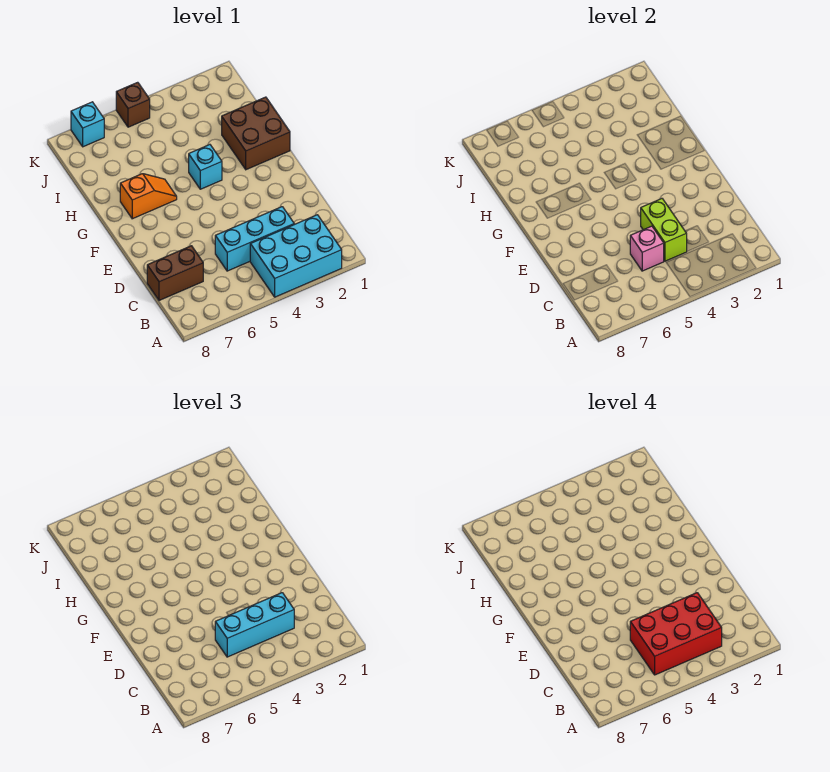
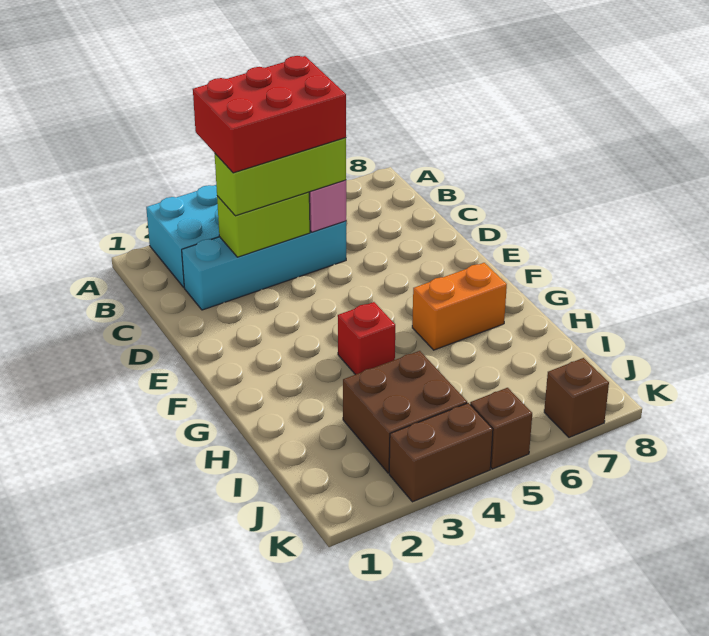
cyan brick C3:C5 level 1 -> cyan brick C2:C5 level 1
cyan brick C3:C5 level 3 -> lime brick C3:C5 level 3
lime brick C4:D4 level 2 -> lime brick C3:C4 level 2
brown brick C7:C8 level 1 -> brown brick K3:K4 level 1
brown brick G1:H2 level 1 -> brown brick I3:J4 level 1
cyan brick G4 level 1 -> red brick G4 level 1
orange slope G6:G7 level 1 top 7 -> orange brick G6:G7 level 1
cyan brick K7 level 1 -> brown brick K7 level 1

